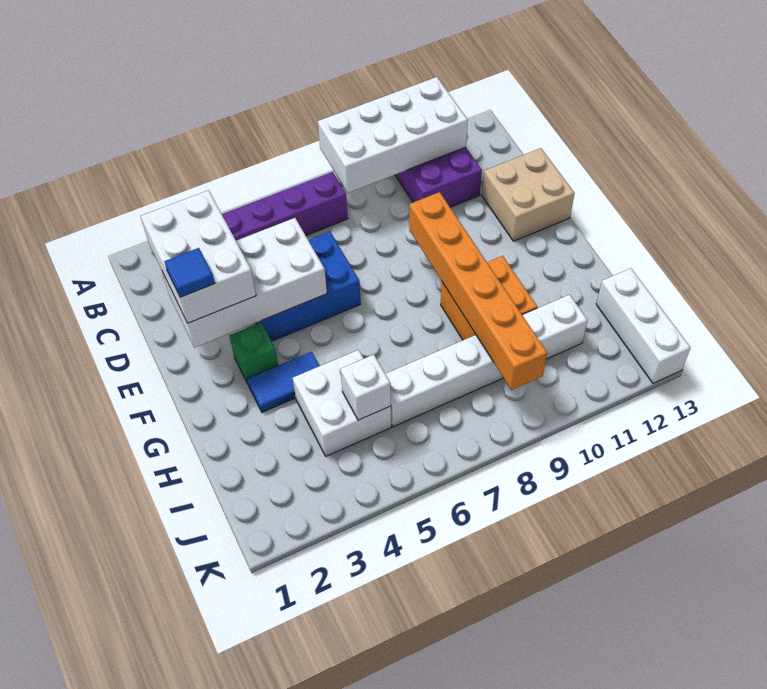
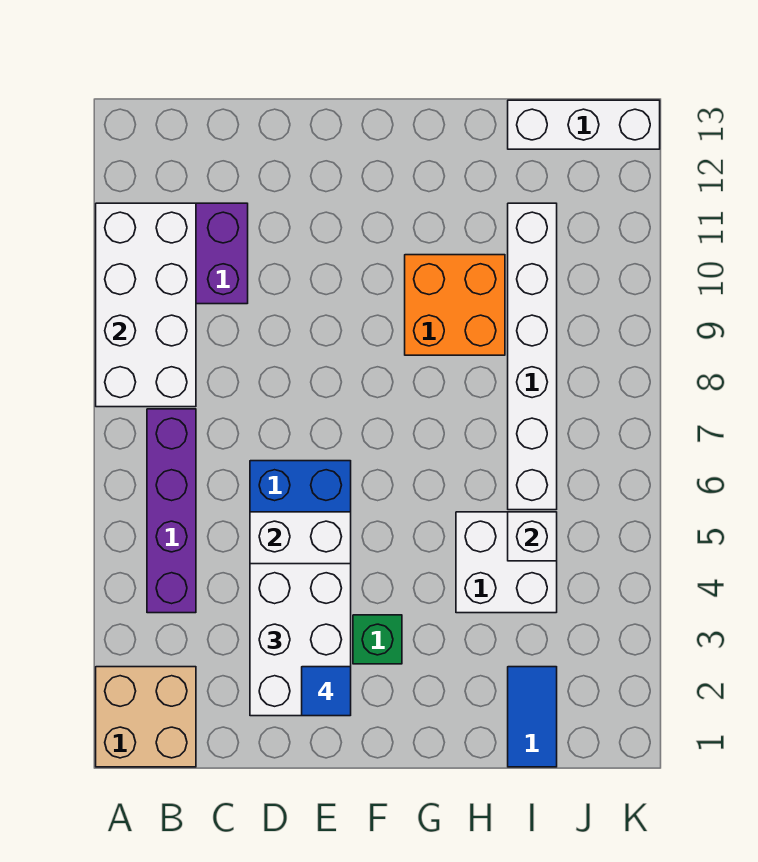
white brick C2:E3 level 3 -> white brick D2:E4 level 3
tan brick D12:E13 level 1 -> tan brick A1:B2 level 1
orange brick E9:J9 level 2 -> none
blue tile G3:G4 level 1 -> blue tile I1:I2 level 1

